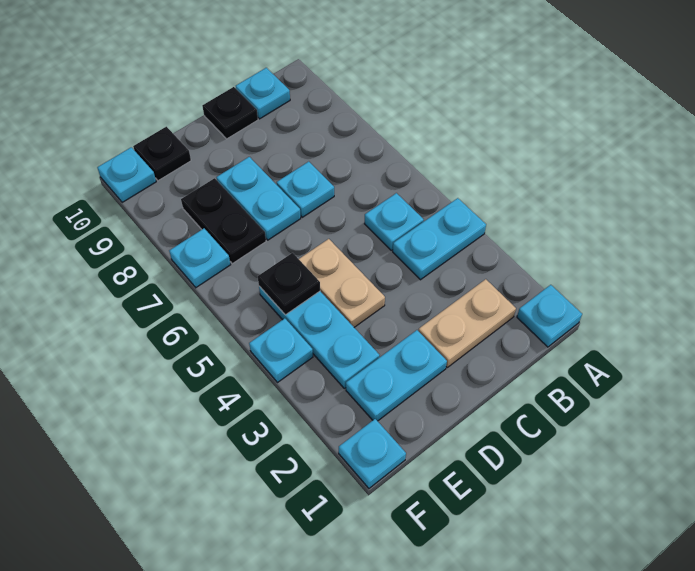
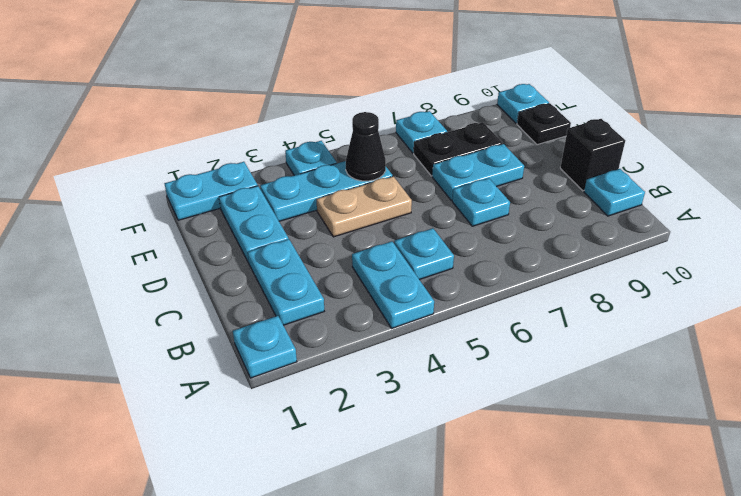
tan plate B2:C2 level 1 -> cyan plate B2:C2 level 1
black plate C10 level 1 -> black brick C10 level 1
black plate E5 level 2 -> black cone E5 level 2
cyan plate F1 level 1 -> cyan plate F1:F2 level 1

